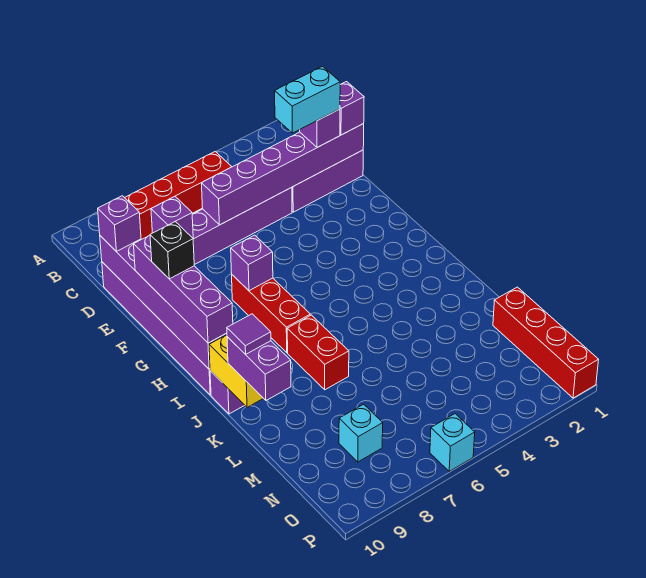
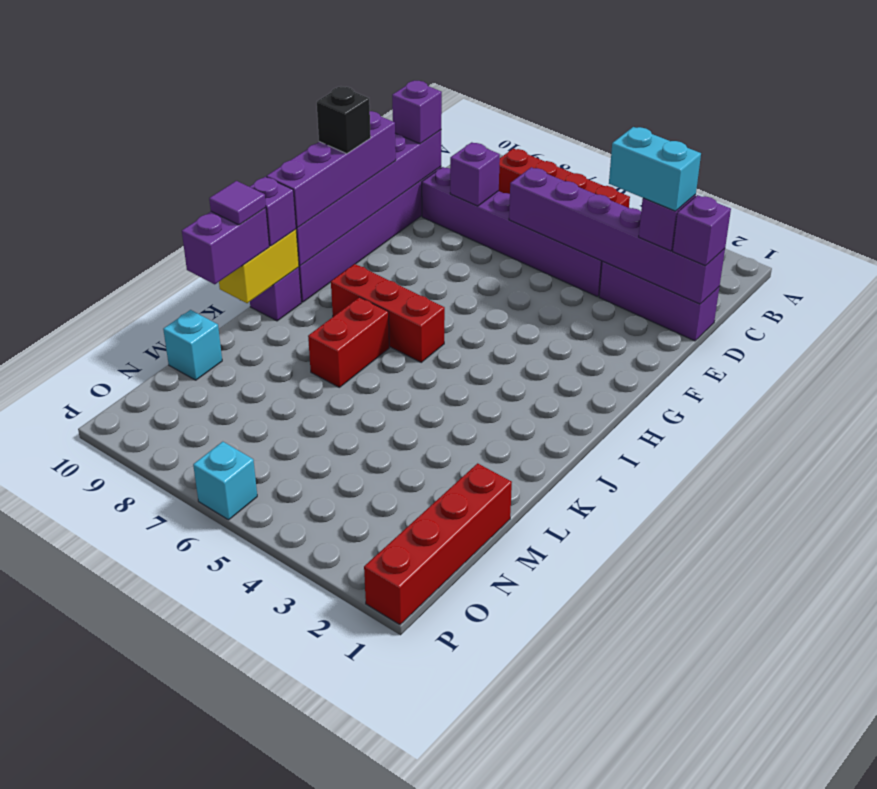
red brick G7:I7 level 1 -> red brick I6:I8 level 1
purple brick G7 level 2 -> purple brick J10 level 3
cyan brick N8 level 1 -> cyan brick M10 level 1

